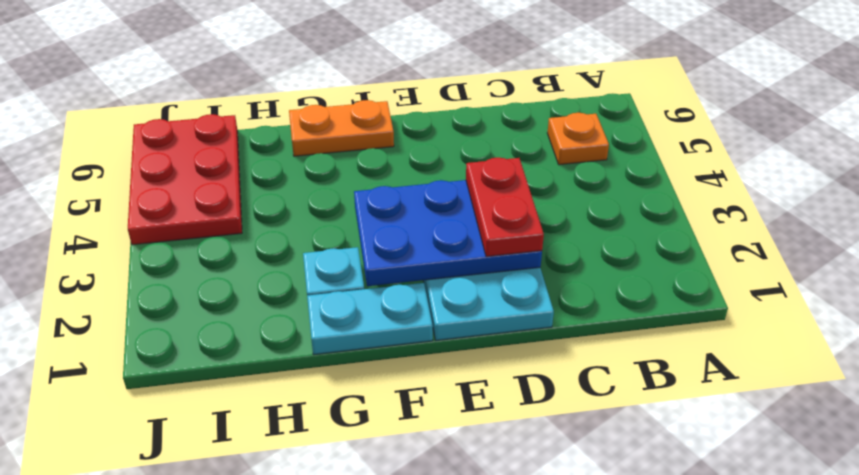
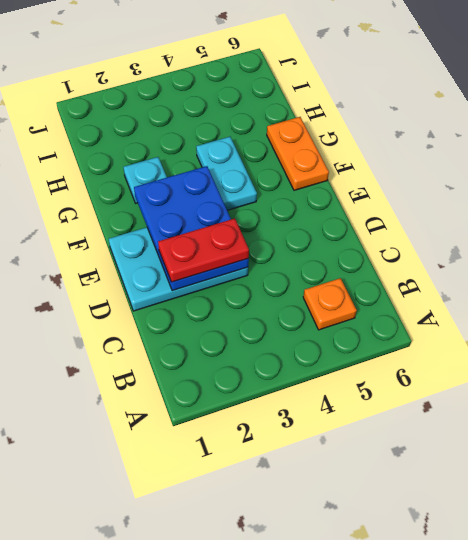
cyan plate F1:G1 level 1 -> cyan plate F4:G4 level 1
red plate I4:J6 level 1 -> none

